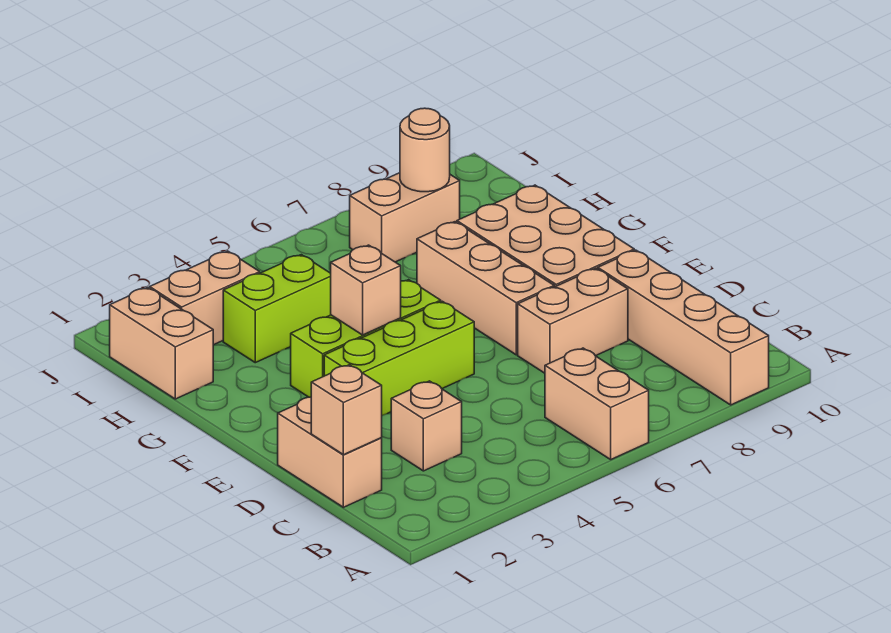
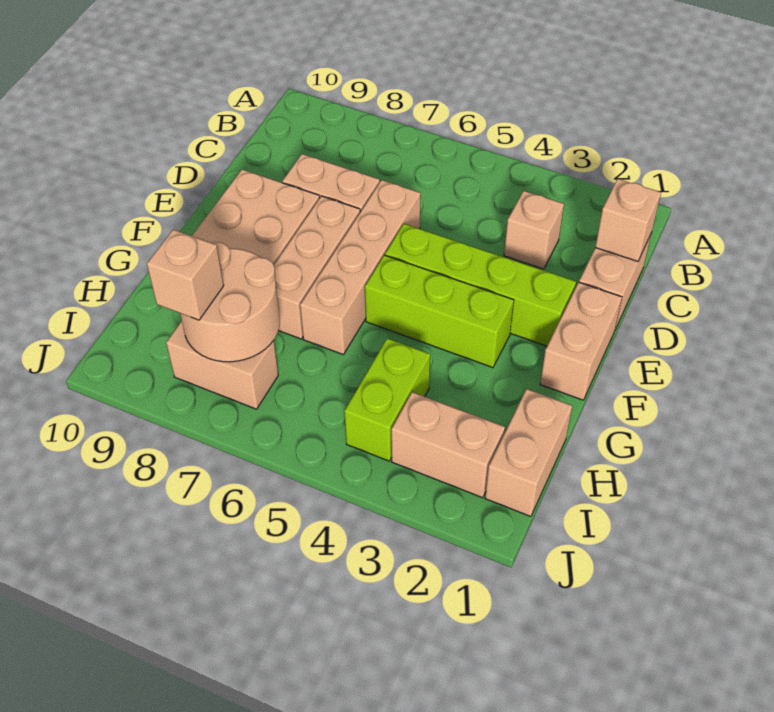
tan brick A6:B6 level 1 -> tan brick E1:F1 level 1
tan brick A9:D9 level 1 -> tan brick D6:G6 level 1
lime brick E3:E5 level 1 -> lime brick E2:E5 level 1
tan brick F4 level 2 -> tan brick I8 level 3
lime brick H3:H4 level 1 -> lime brick H4:I4 level 1
tan round brick I8 level 2 -> tan round brick H7:I8 level 2

